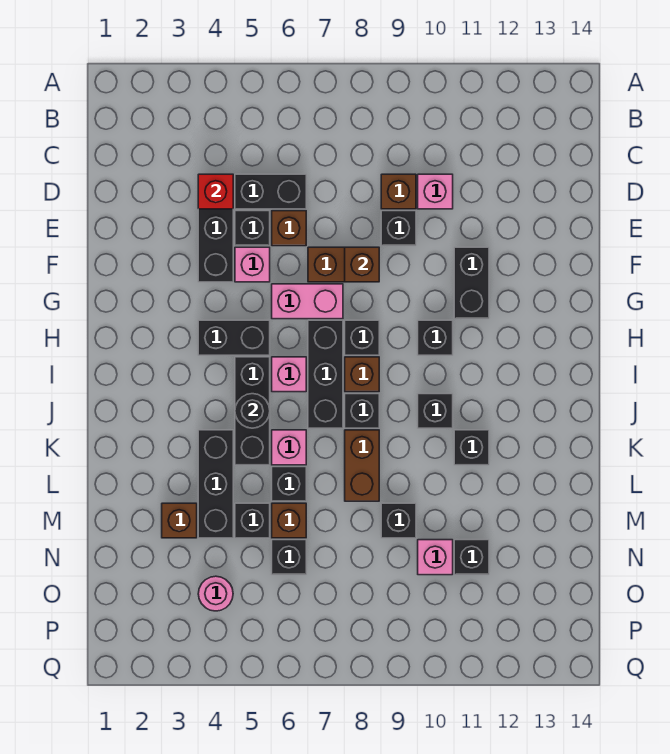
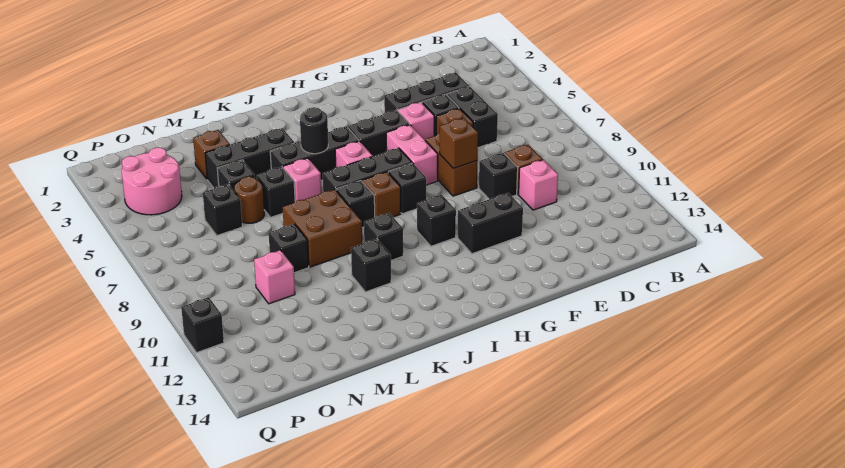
red brick D4 level 2 -> none
black brick H4:H5 level 1 -> black brick G5:H5 level 1
brown brick K8:L8 level 1 -> brown brick K8:L9 level 1
brown brick M6 level 1 -> brown round brick M6 level 1
black brick N11 level 1 -> black brick Q11 level 1
pink round brick O4 level 1 -> pink round brick O3:P4 level 1

